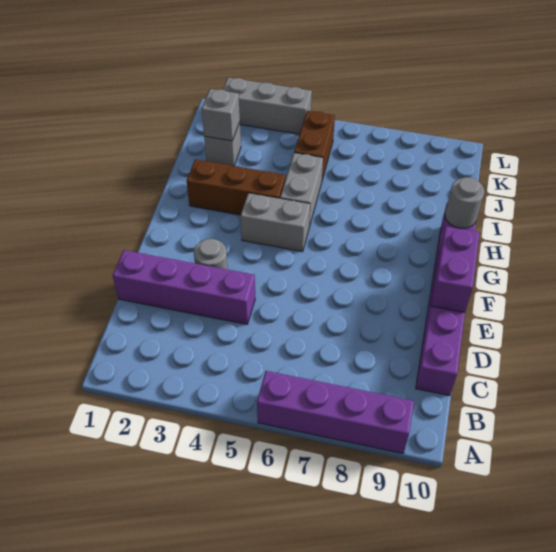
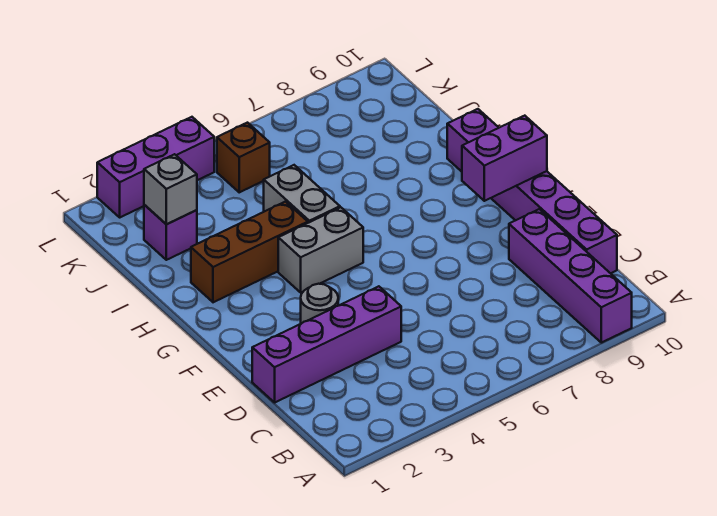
purple brick A6:A9 level 1 -> purple brick A9:D9 level 1
purple brick E10:F10 level 2 -> purple brick F9:F10 level 2
grey round brick H10 level 2 -> none
grey brick J2 level 1 -> purple brick J2 level 1
brown brick J5:K5 level 1 -> brown brick K5 level 1
grey brick L2:L4 level 1 -> purple brick L2:L4 level 1

